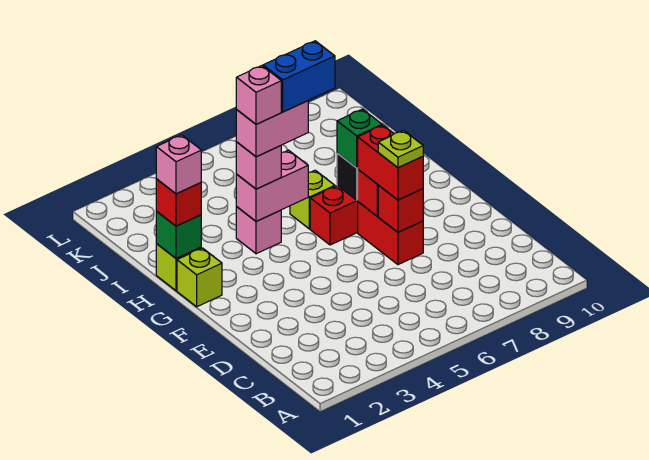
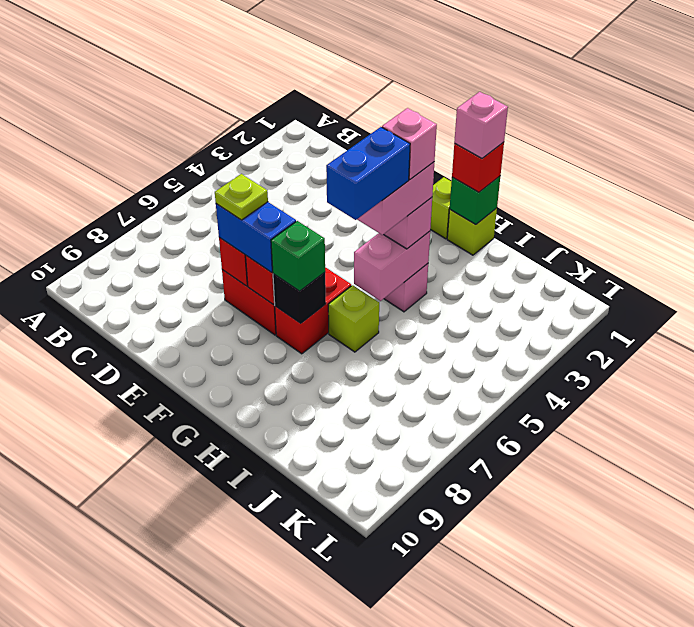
red brick E7:F7 level 3 -> blue brick E7:F7 level 3

